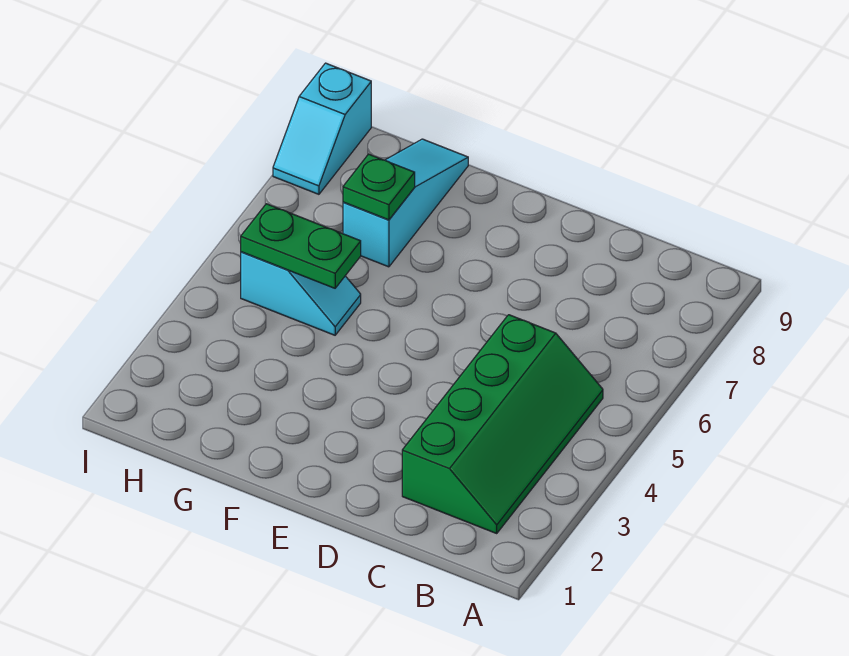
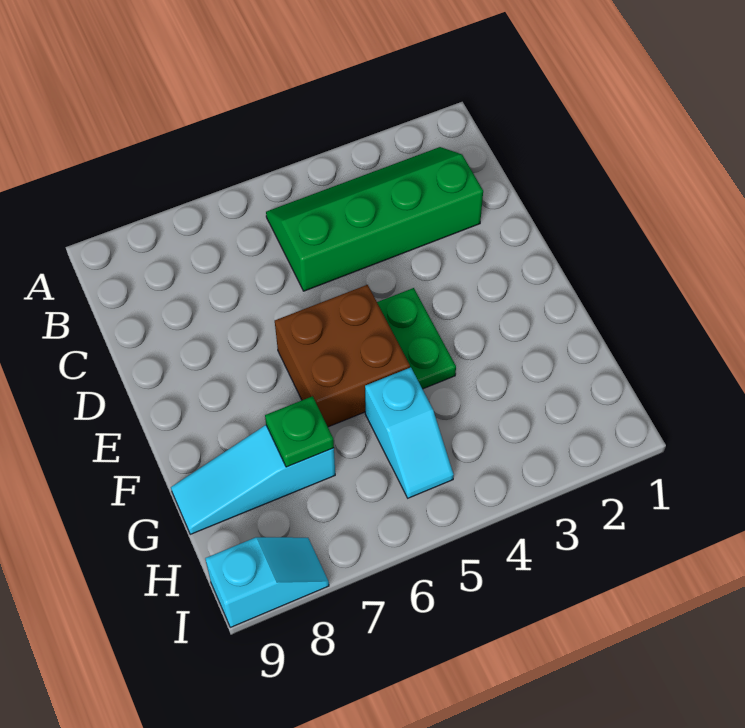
none -> brown brick E5:F6 level 1
cyan slope G5:H5 level 1 top H -> cyan slope G5:H5 level 1 top G
green plate G5:H5 level 2 -> green plate E4:F4 level 1

